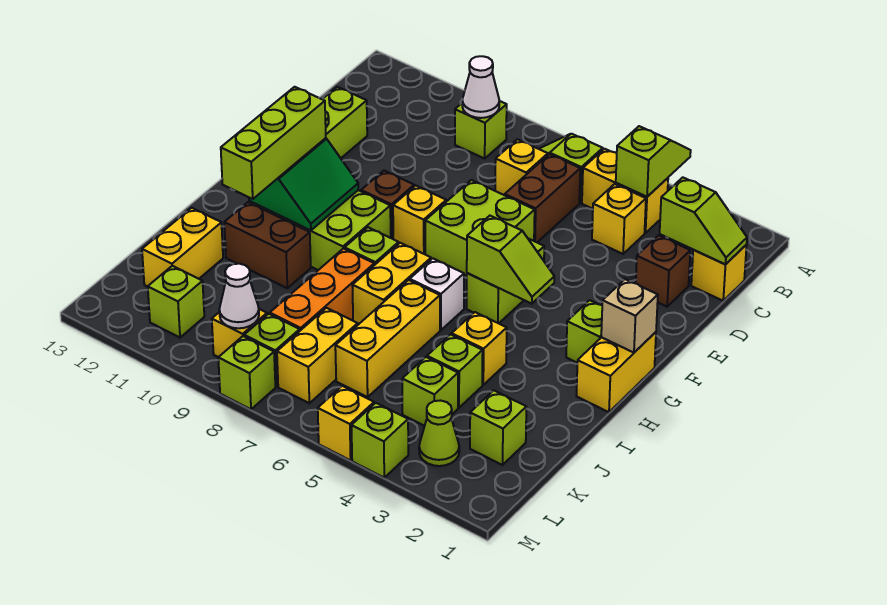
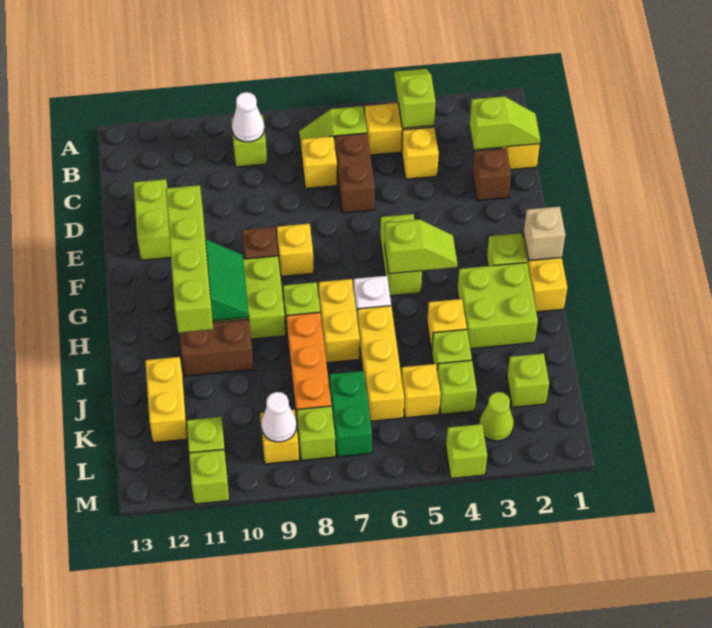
lime brick E6:F7 level 1 -> lime brick H2:I3 level 1
lime brick G11:I11 level 3 -> lime brick F11:I11 level 3
yellow brick K7:L7 level 1 -> green brick K7:L7 level 1
yellow brick M5 level 1 -> yellow brick K5 level 1
lime brick M8 level 1 -> lime brick M11 level 1

